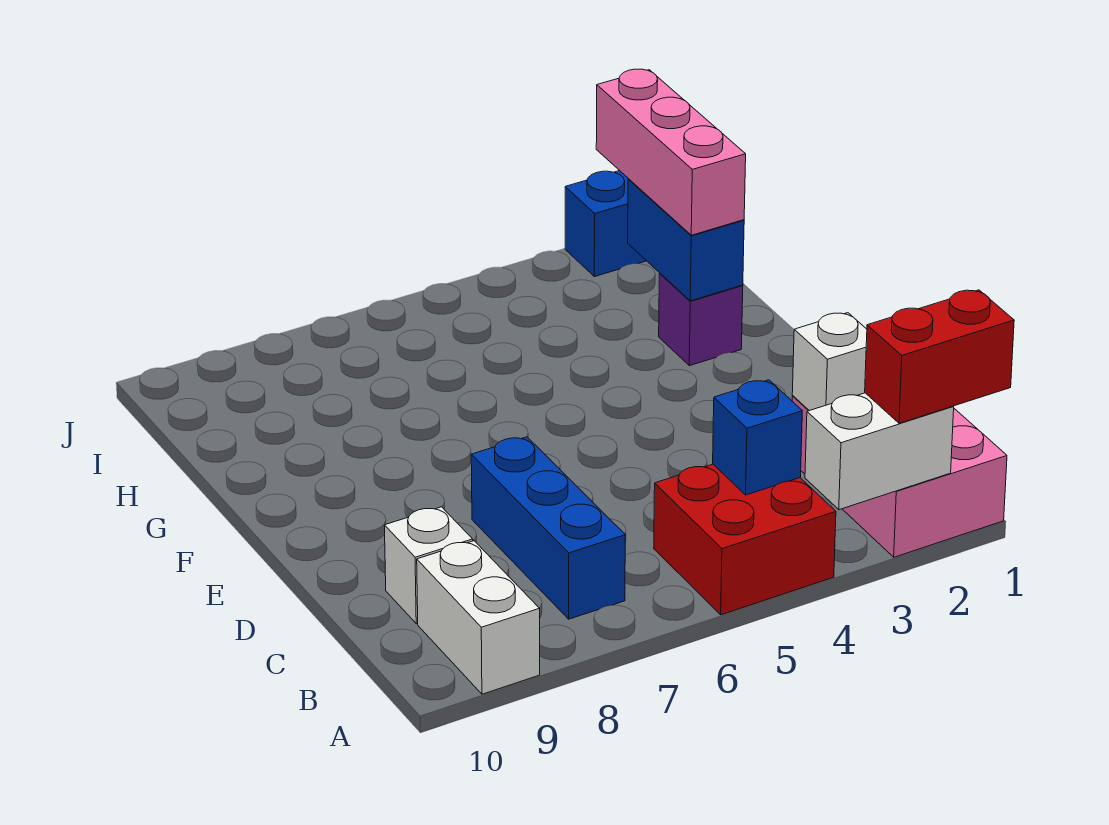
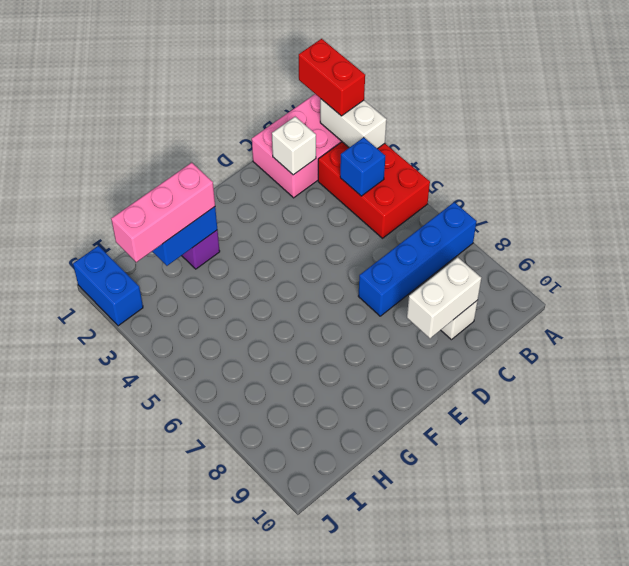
red brick A4:B5 level 1 -> red brick A3:B5 level 1
white brick A9:B9 level 1 -> white brick C9:D9 level 2
blue brick B7:D7 level 1 -> blue brick A7:D7 level 1

